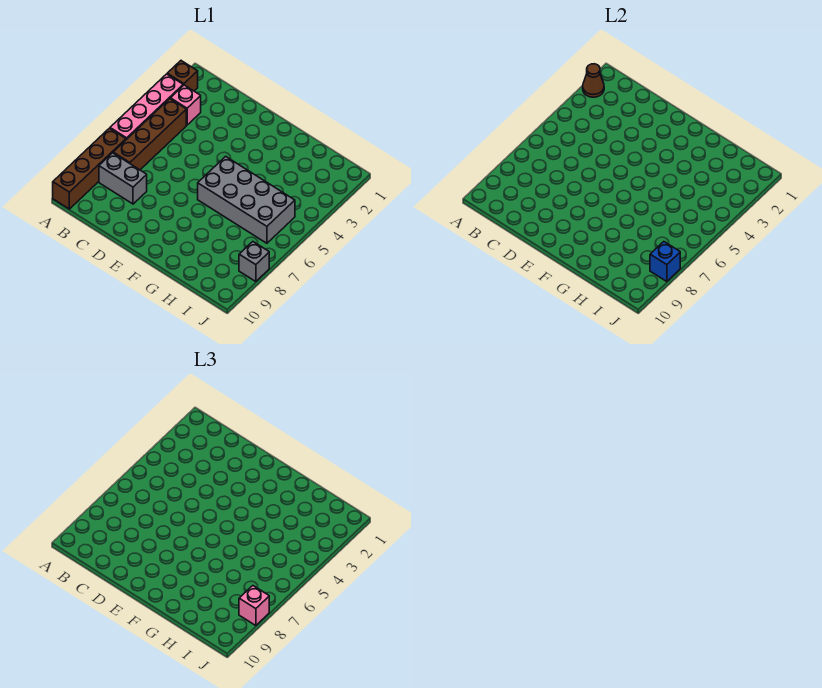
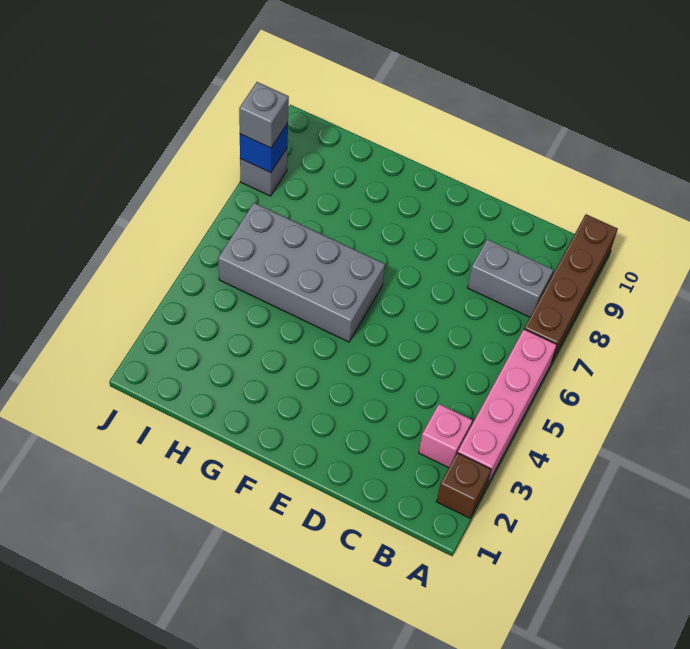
brown cone A2 level 2 -> none
brown brick B4:B7 level 1 -> none
pink brick J8 level 3 -> grey brick J8 level 3

